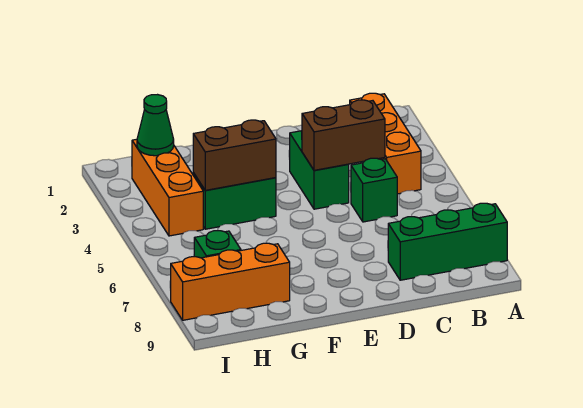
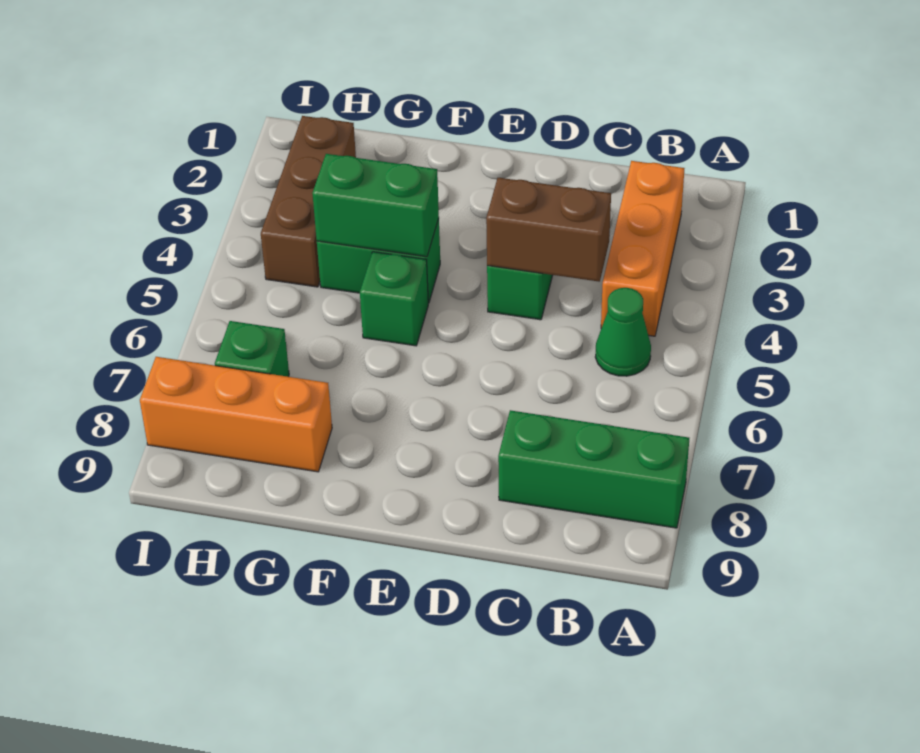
green brick C5 level 1 -> green brick F5 level 1
brown brick F4:G4 level 2 -> green brick F4:G4 level 2
orange brick H2:H4 level 1 -> brown brick H2:H4 level 1
green cone H2 level 2 -> green cone B5 level 1

